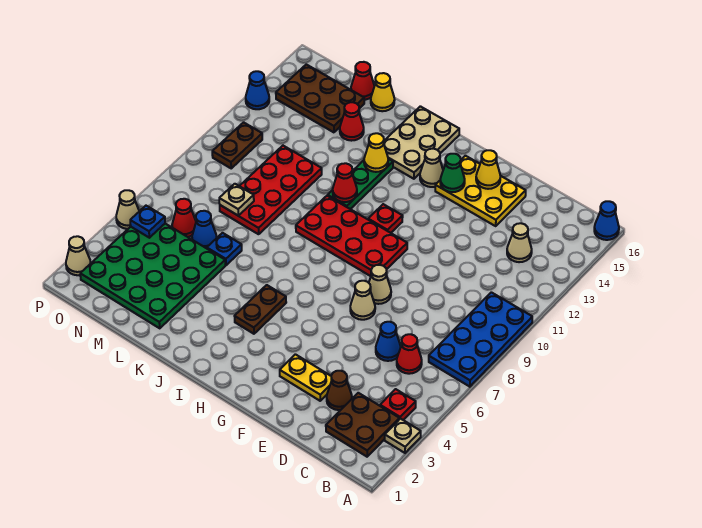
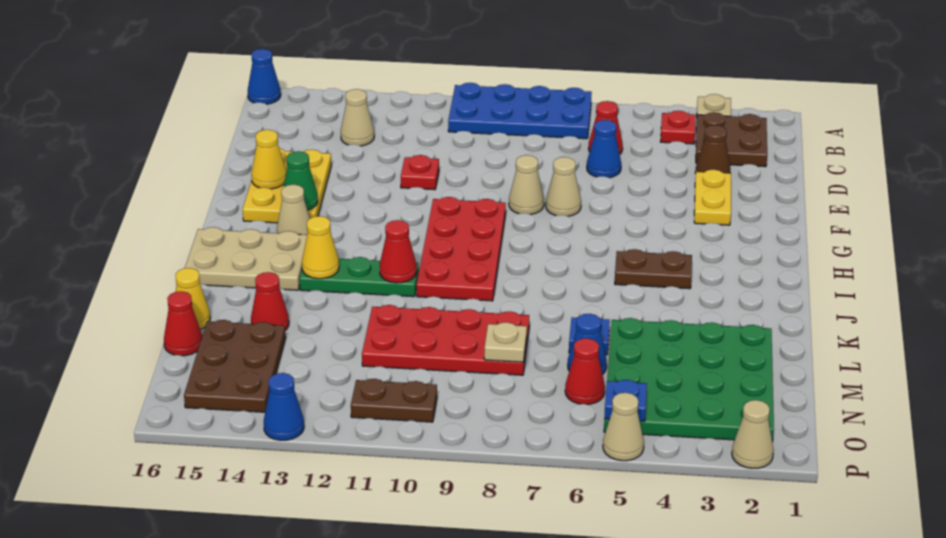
red plate H11 level 1 -> red plate E11 level 1

